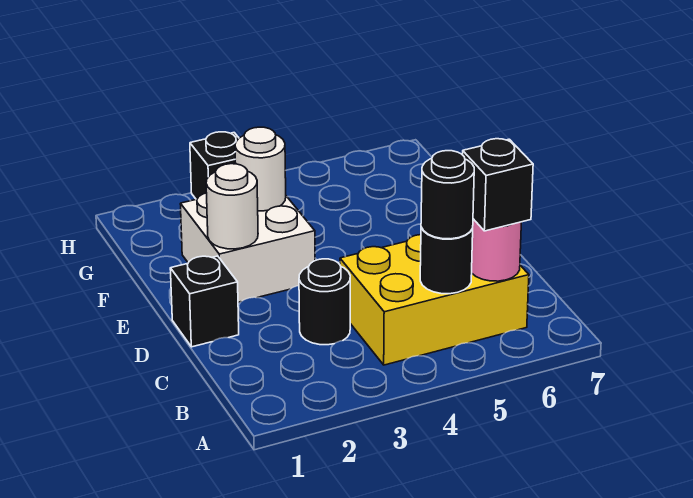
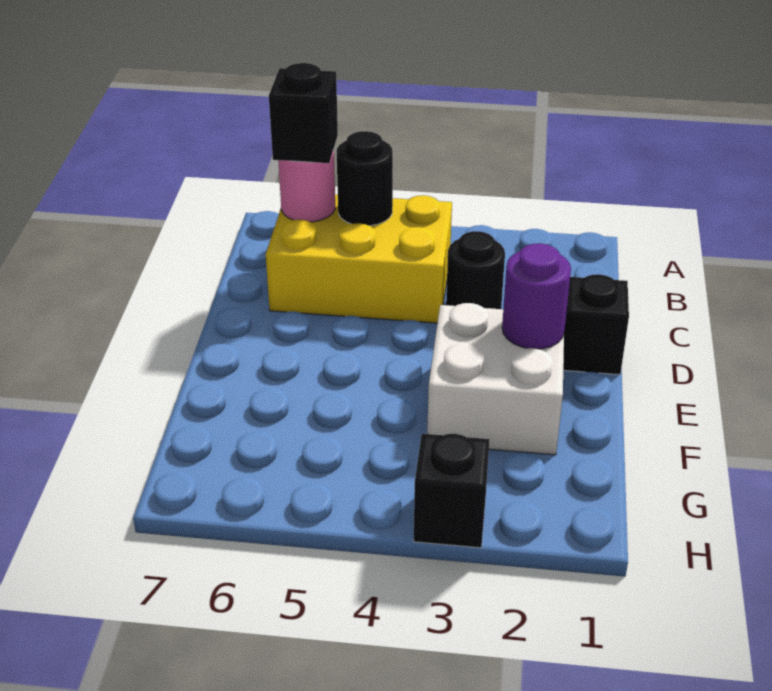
black round brick B5 level 3 -> none
white round brick E2 level 2 -> purple round brick E2 level 2
white round brick F3 level 2 -> none

